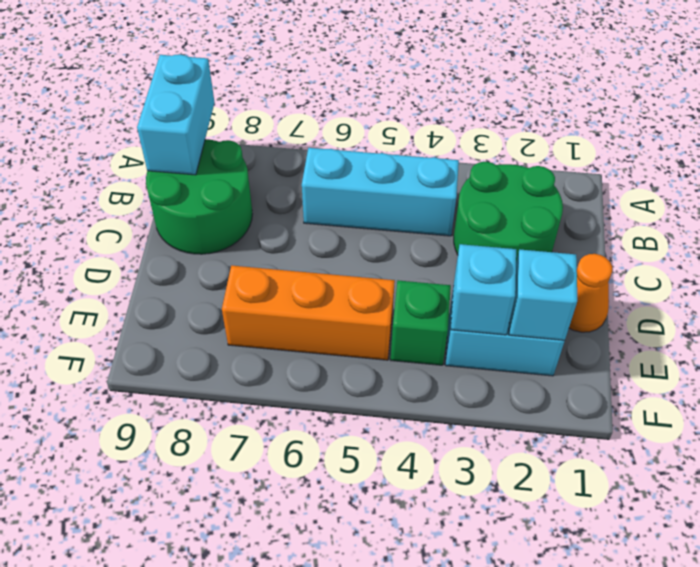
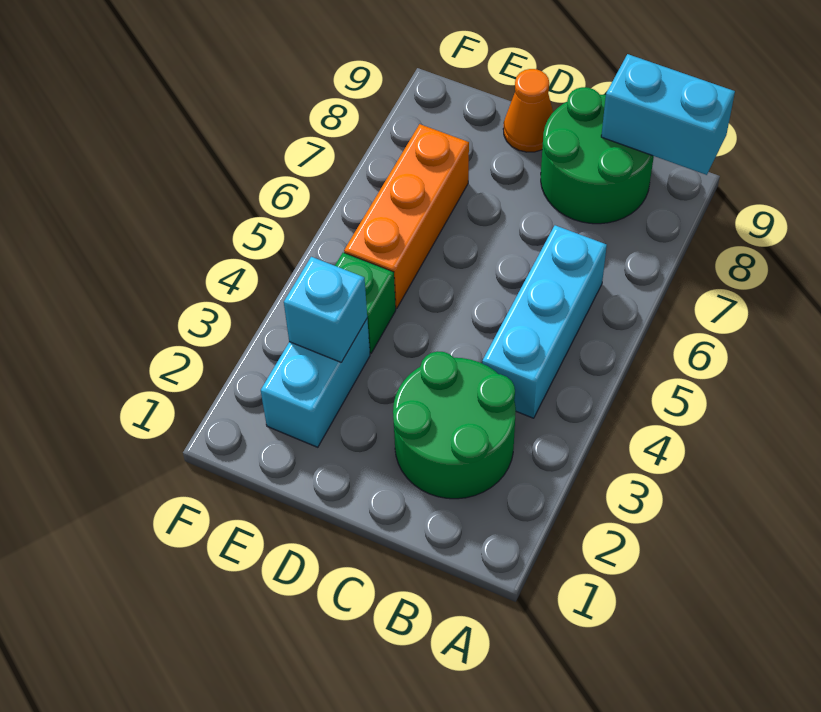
orange cone D1 level 1 -> orange cone D9 level 1
cyan brick E2 level 2 -> none

